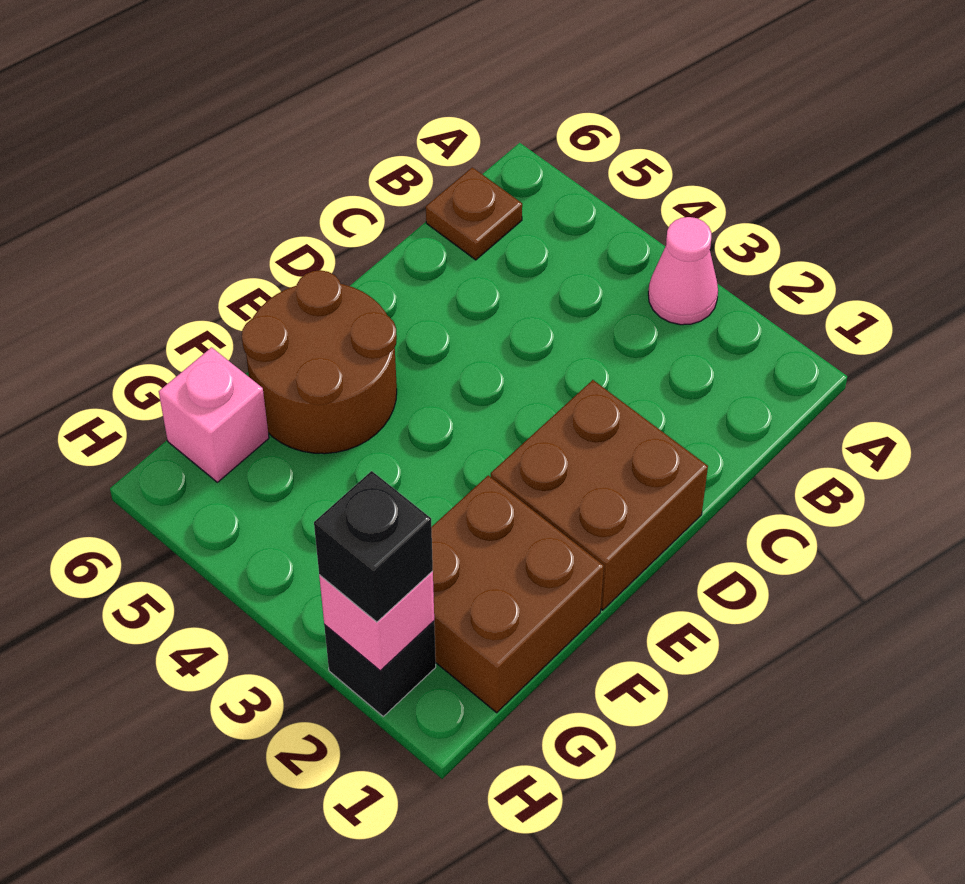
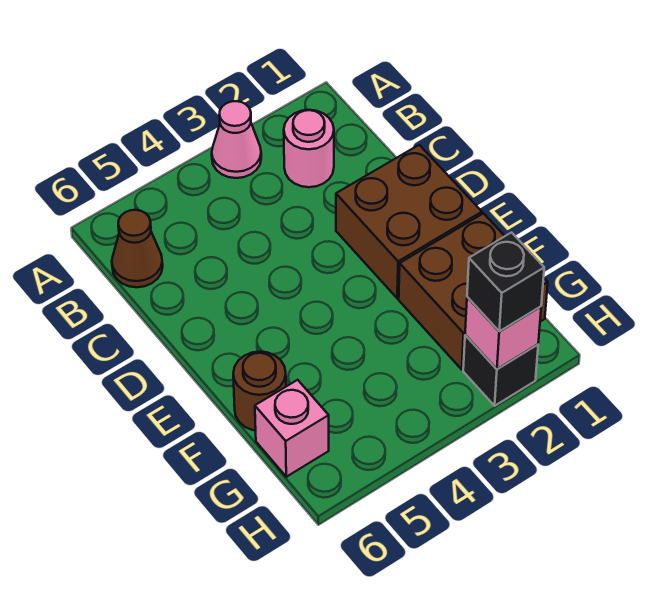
none -> pink round brick B2 level 1
brown plate B6 level 1 -> brown cone B6 level 1
brown round brick E5:F6 level 1 -> brown round brick F6 level 1

